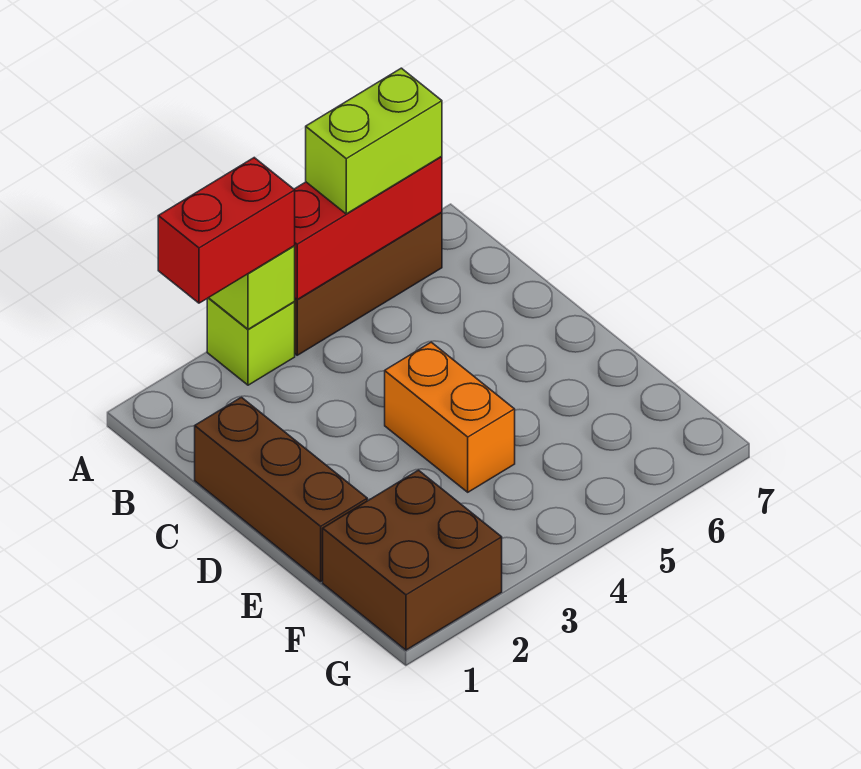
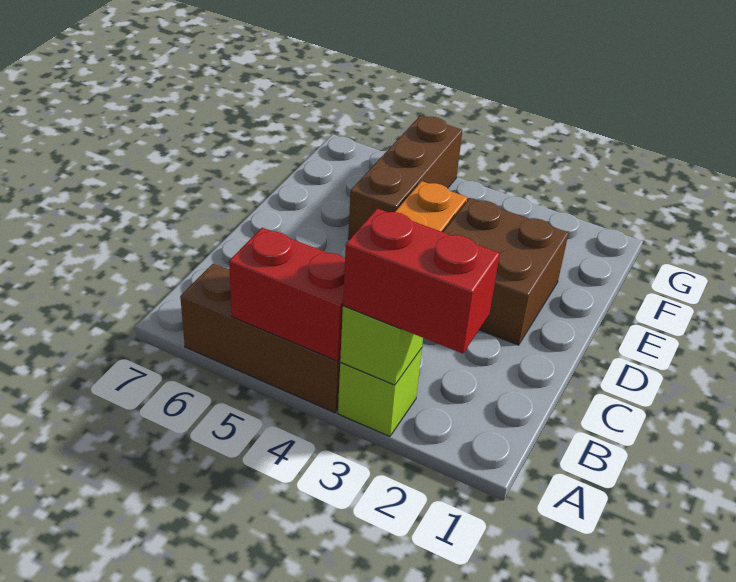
red brick A4:A6 level 2 -> red brick A4:A5 level 2
lime brick A5:A6 level 3 -> none
brown brick C1:E1 level 1 -> brown brick E5:G5 level 1
brown brick F1:G2 level 1 -> brown brick D2:E3 level 1

